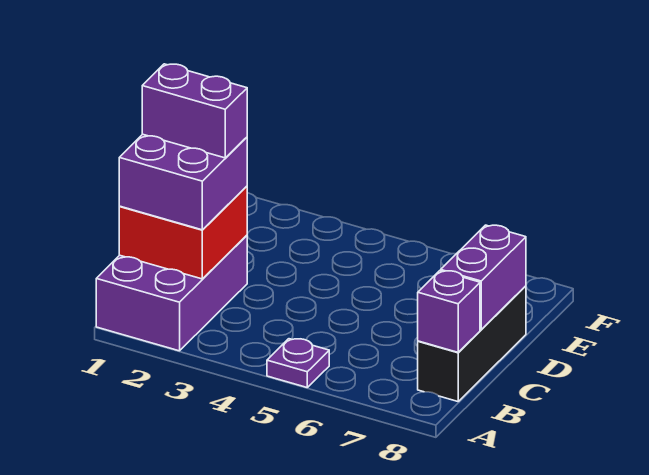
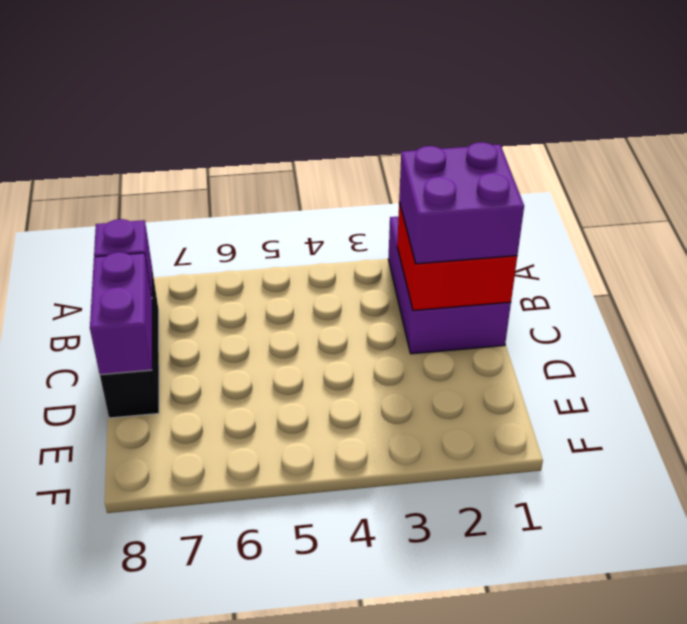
purple plate A5 level 1 -> none
purple brick C1:C2 level 4 -> none

